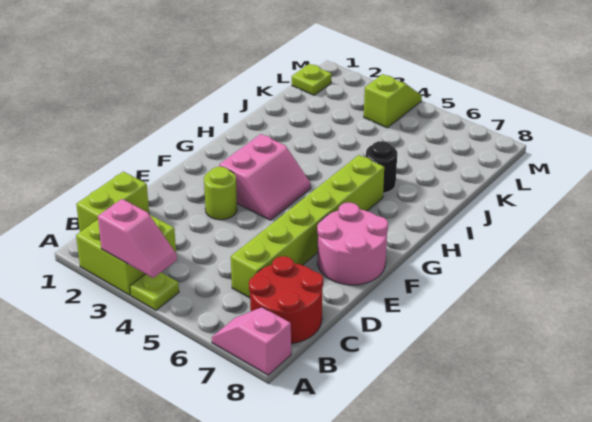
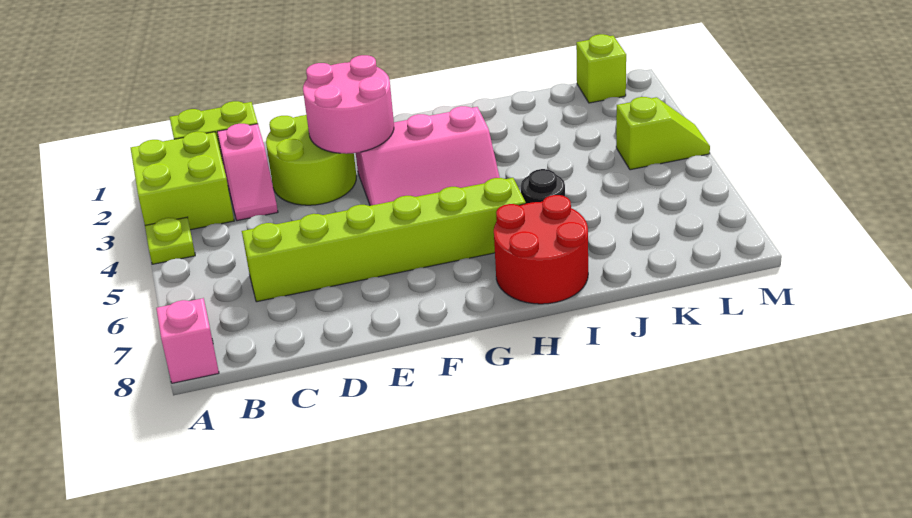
pink slope A3:A4 level 2 top 3 -> pink slope C2:C3 level 1 top 2
red round brick B7:C8 level 1 -> red round brick H7:I8 level 1
lime round brick E3 level 1 -> lime round brick D2:E3 level 1
pink round brick E7:F8 level 1 -> pink round brick E2:F3 level 2
pink slope F3:G4 level 1 top 3 -> pink slope F3:H4 level 1 top 3
lime plate L1 level 1 -> lime brick L1 level 1

